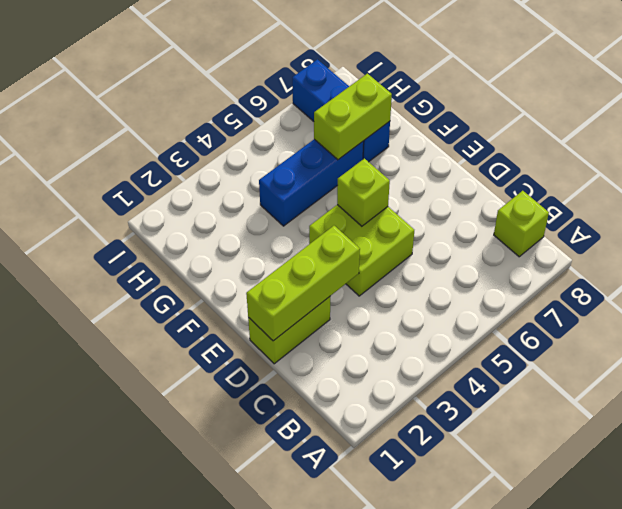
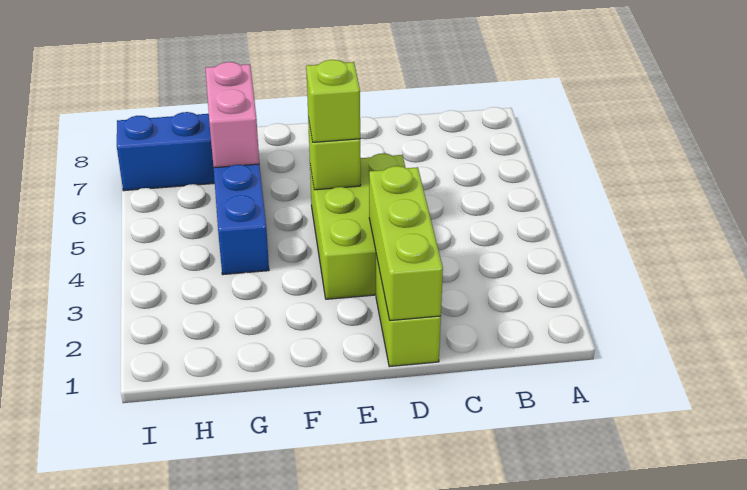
lime brick B8 level 1 -> lime brick E5 level 3
lime brick D4:E5 level 1 -> lime brick D3:E5 level 1
lime brick G6:G7 level 2 -> pink brick G6:G7 level 2

